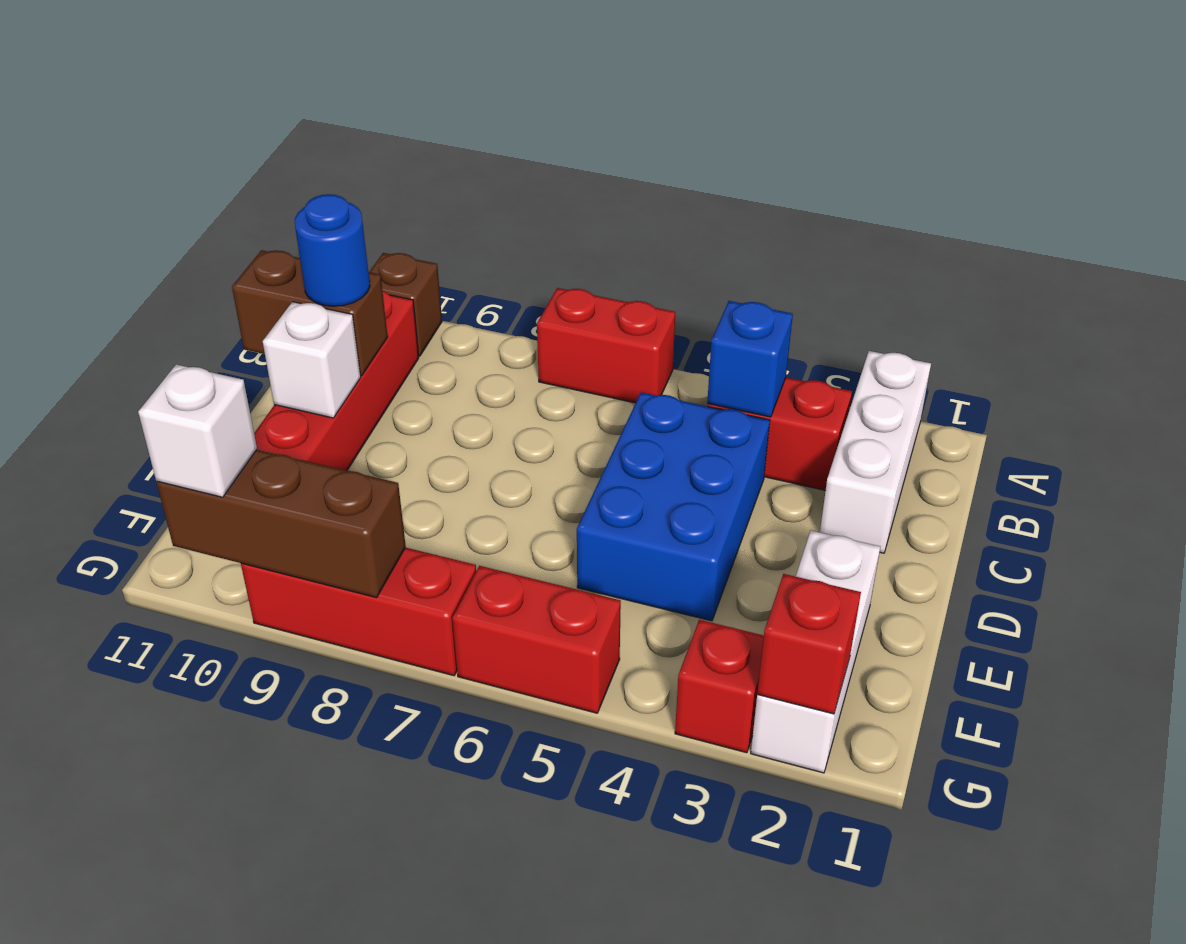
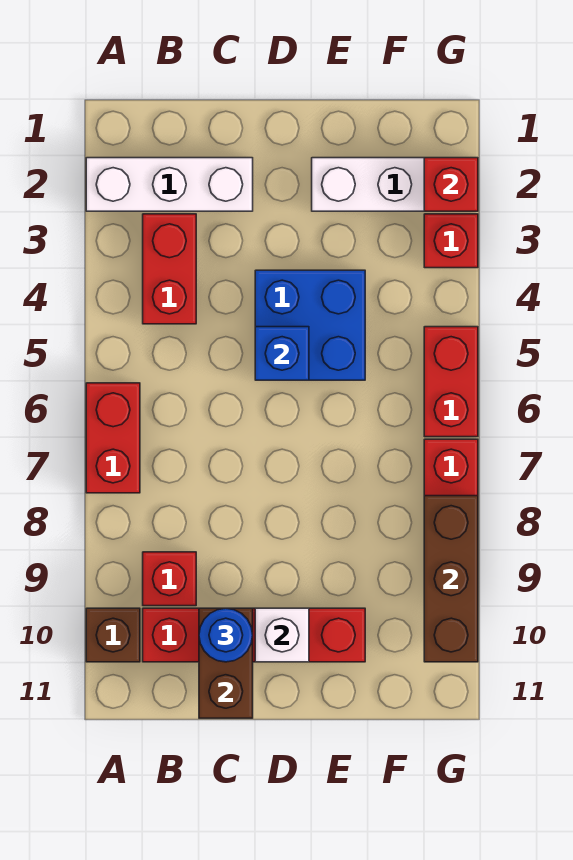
blue brick B4 level 2 -> blue brick D5 level 2
none -> red brick B9 level 1
blue brick C4:E5 level 1 -> blue brick D4:E5 level 1
white brick G10 level 3 -> none

